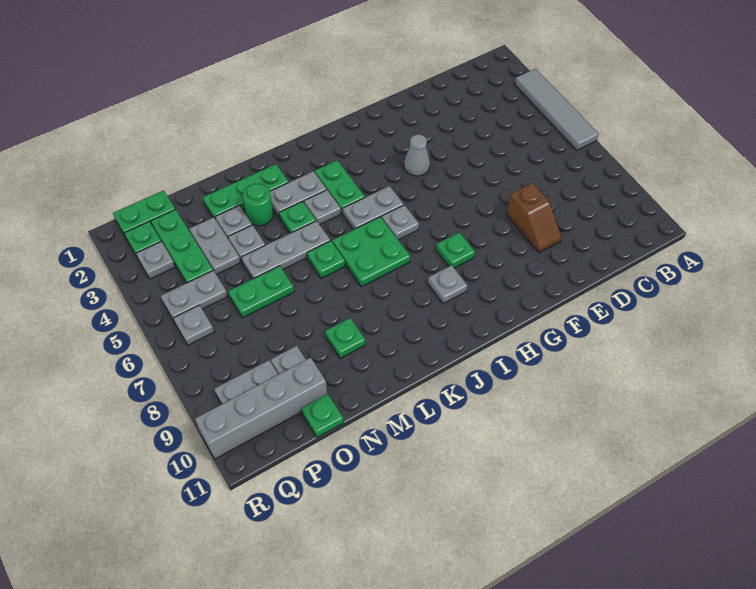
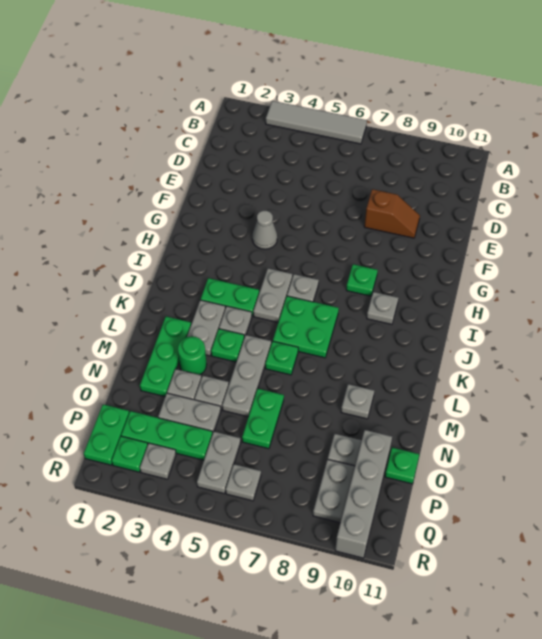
green plate M9 level 1 -> grey plate M9 level 1

